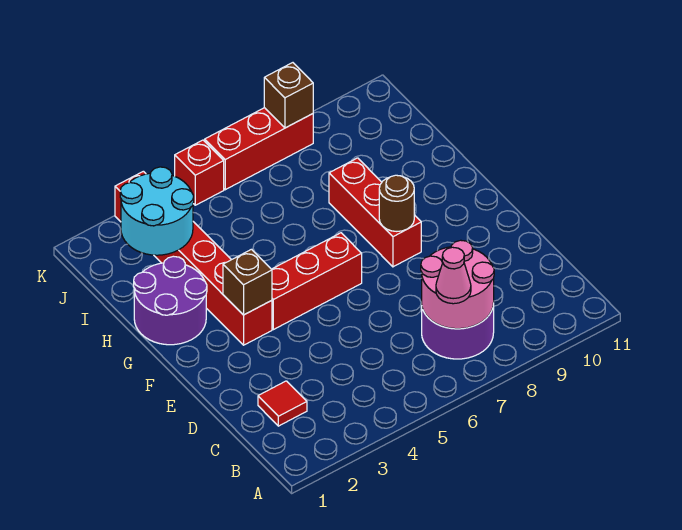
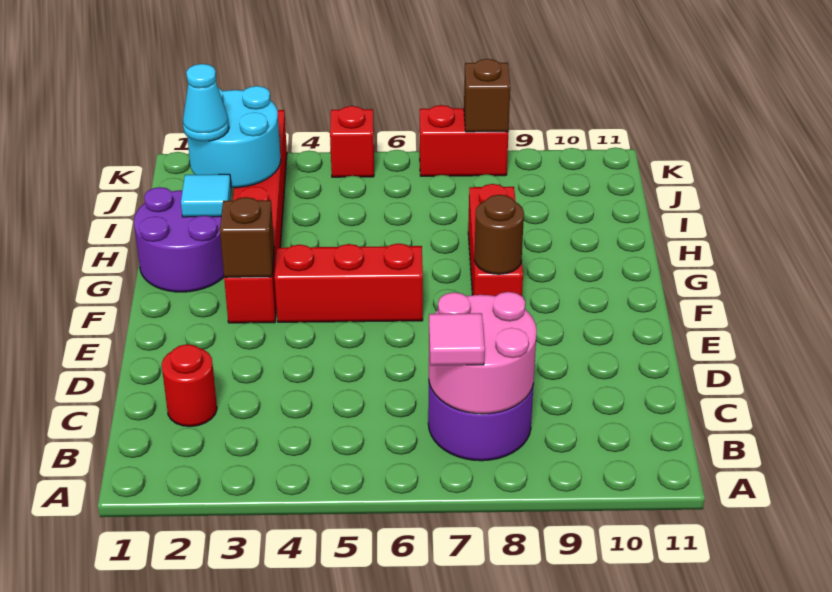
pink cone B7 level 3 -> pink tile B7 level 3
red tile C2 level 1 -> red round brick C2 level 1
none -> cyan tile H2 level 2
none -> cyan cone I2 level 3
red brick K6:K8 level 1 -> red brick K7:K8 level 1

